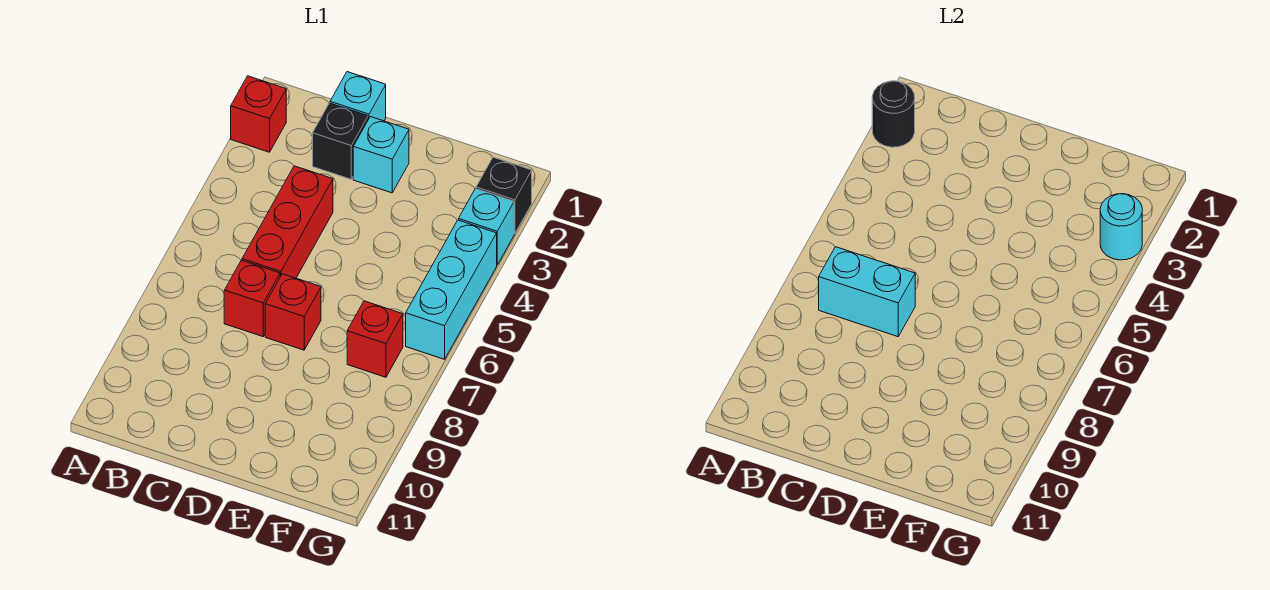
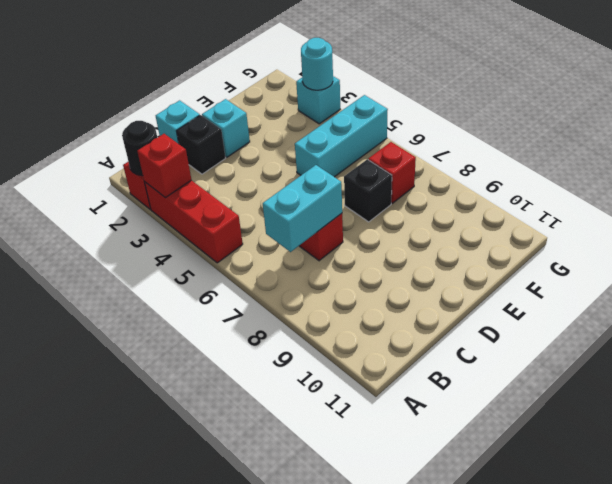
red brick C4:C6 level 1 -> red brick A3:A5 level 1
red brick D7 level 1 -> red brick A3 level 2
black brick G2 level 1 -> black brick E7 level 1
cyan brick G4:G6 level 1 -> cyan brick E5:G5 level 1

